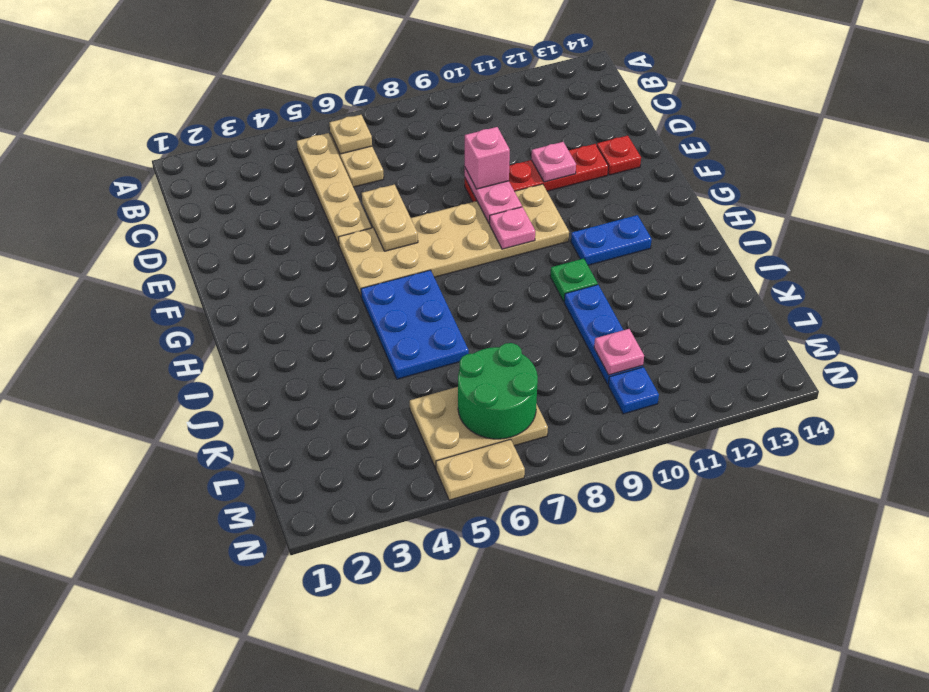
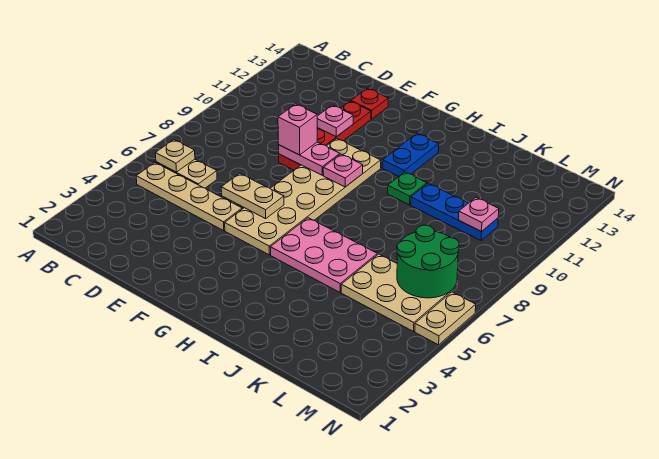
blue plate H5:J6 level 1 -> pink plate H5:J6 level 1
tan plate L5:M7 level 1 -> tan plate K5:M6 level 1
blue plate M10 level 1 -> none

